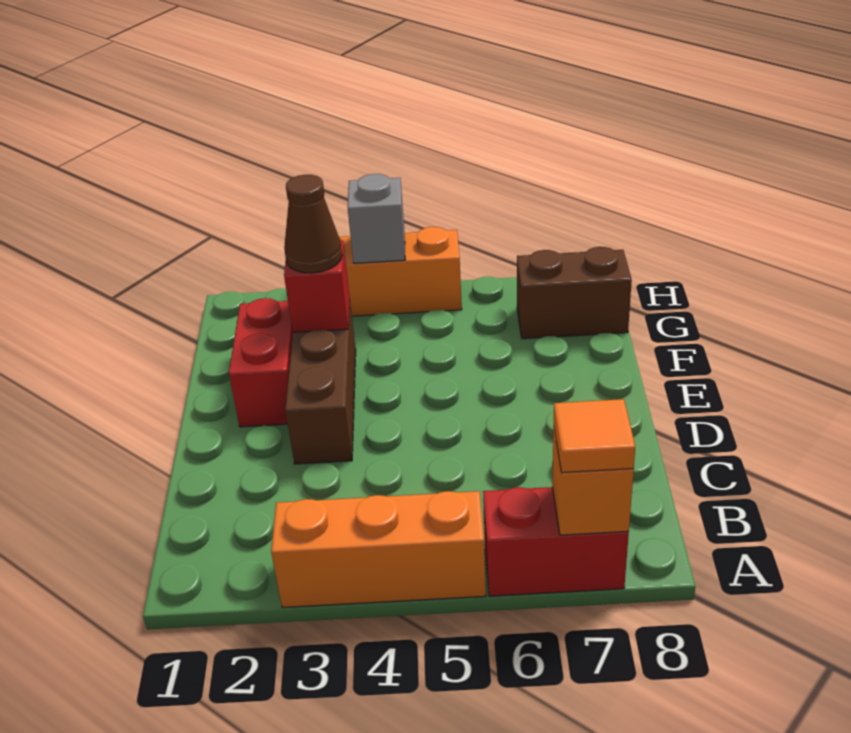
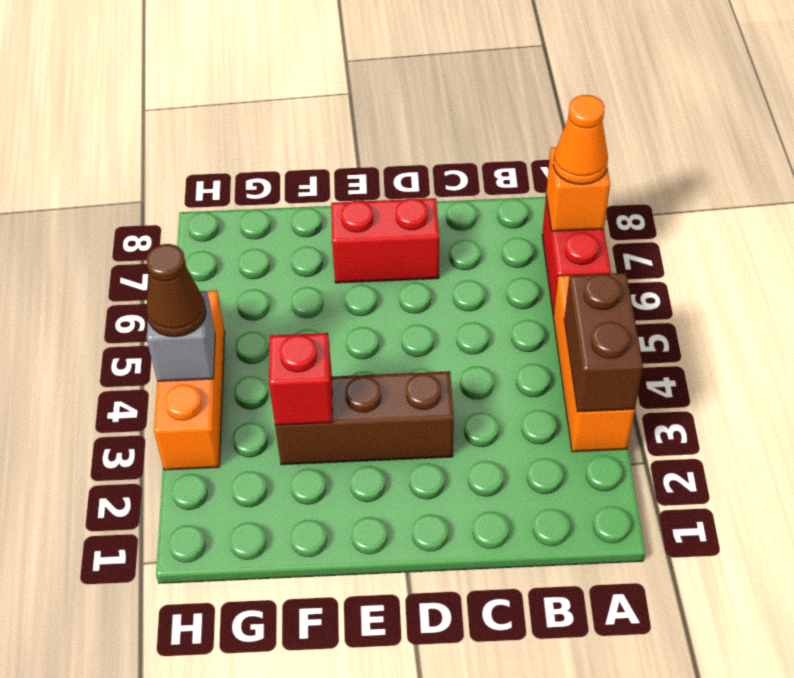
orange tile A7 level 3 -> orange cone A7 level 3
red brick E2:F2 level 1 -> red brick D7:E7 level 1
brown cone F3 level 3 -> brown cone H4 level 3
brown brick G7:G8 level 1 -> brown brick A3:A4 level 2

